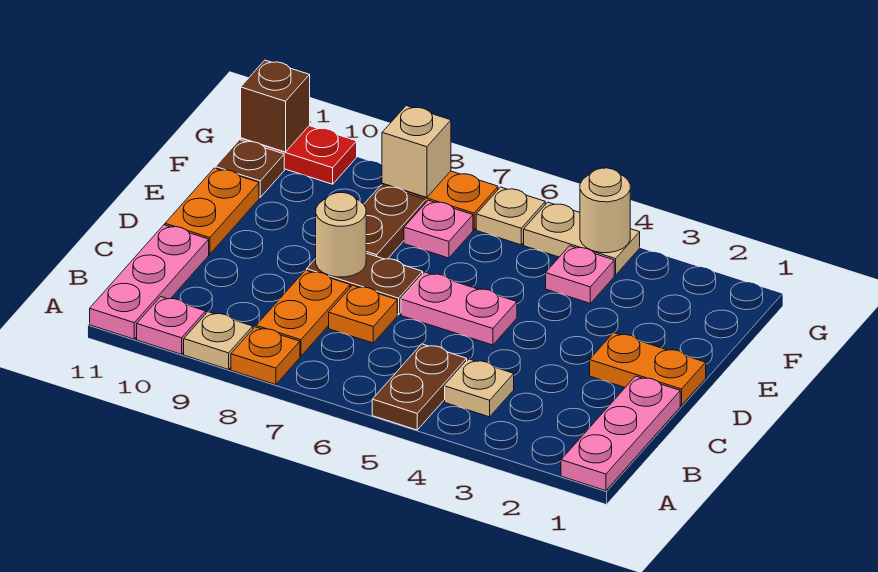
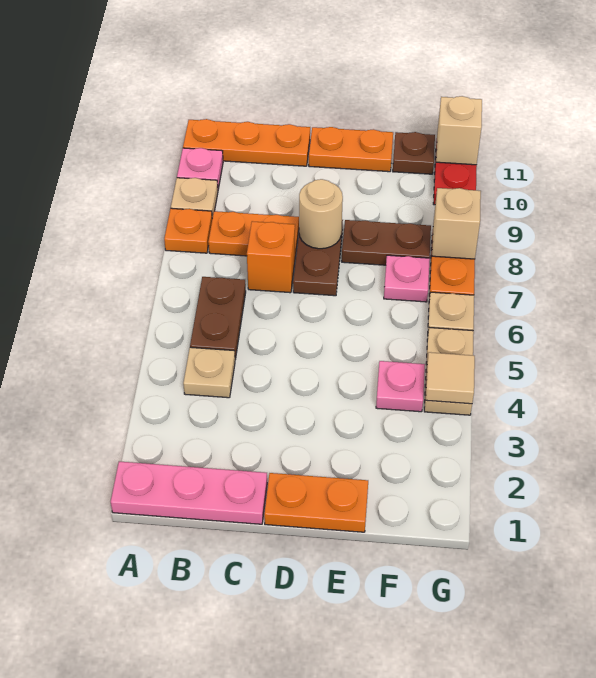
brown plate A5:B5 level 1 -> brown plate B5:B6 level 1
pink plate A11:C11 level 1 -> orange plate A11:C11 level 1
orange plate C7 level 1 -> orange brick C7 level 1
orange plate D1:D2 level 1 -> orange plate D1:E1 level 1
pink plate D5:D6 level 1 -> none
tan round brick G4 level 2 -> tan tile G4 level 2
brown brick G11 level 2 -> tan brick G11 level 2

